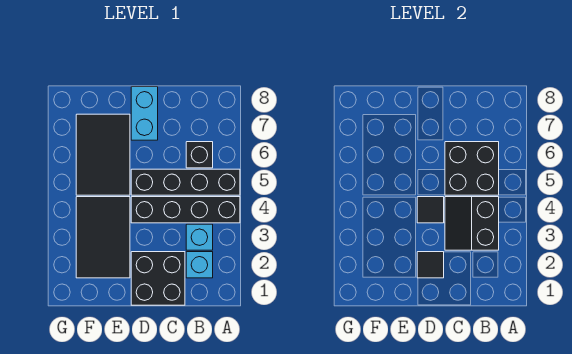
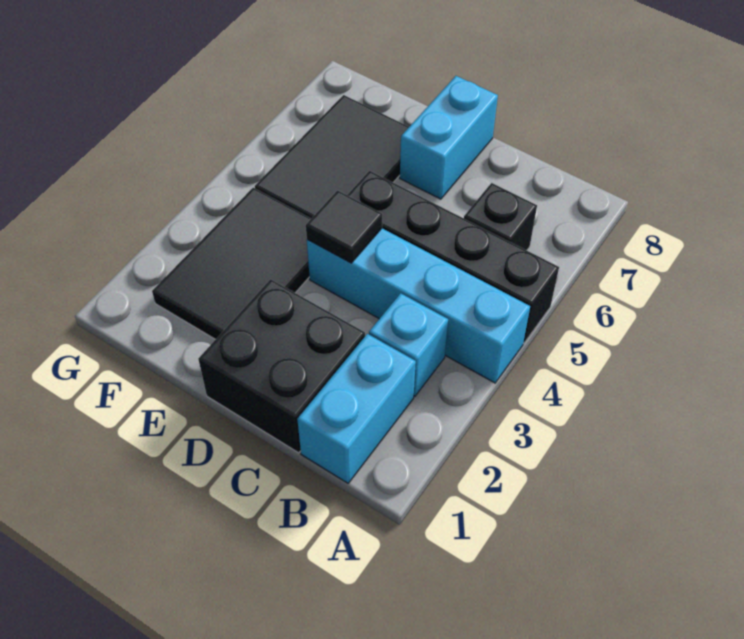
black brick A4:D4 level 1 -> cyan brick A4:D4 level 1
cyan brick B2 level 1 -> cyan brick B1:B2 level 1
black slope B3:C4 level 2 top B -> none
black brick B5:C6 level 2 -> none
black tile D2 level 2 -> none

